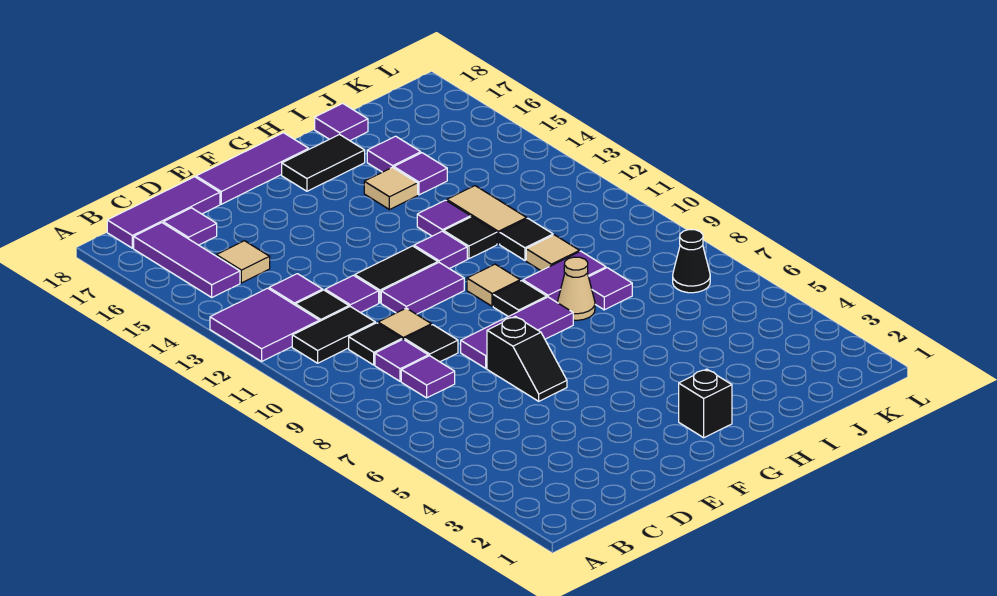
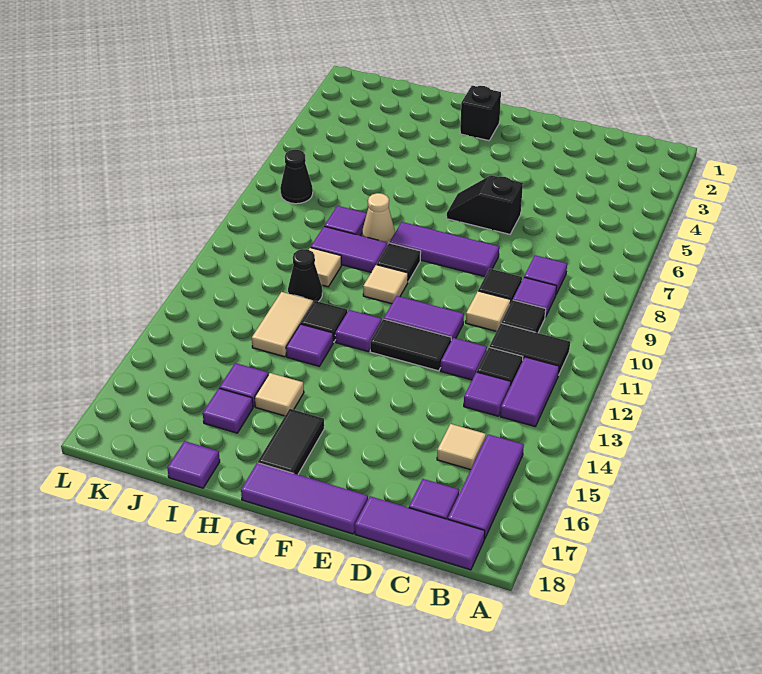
purple tile A12:B13 level 1 -> purple tile B12:B13 level 1
black slope E6:E7 level 1 top 7 -> black slope E6:F6 level 1 top E
black tile G17:H17 level 1 -> black tile G16:G17 level 1
black tile I11 level 1 -> black cone I11 level 1

